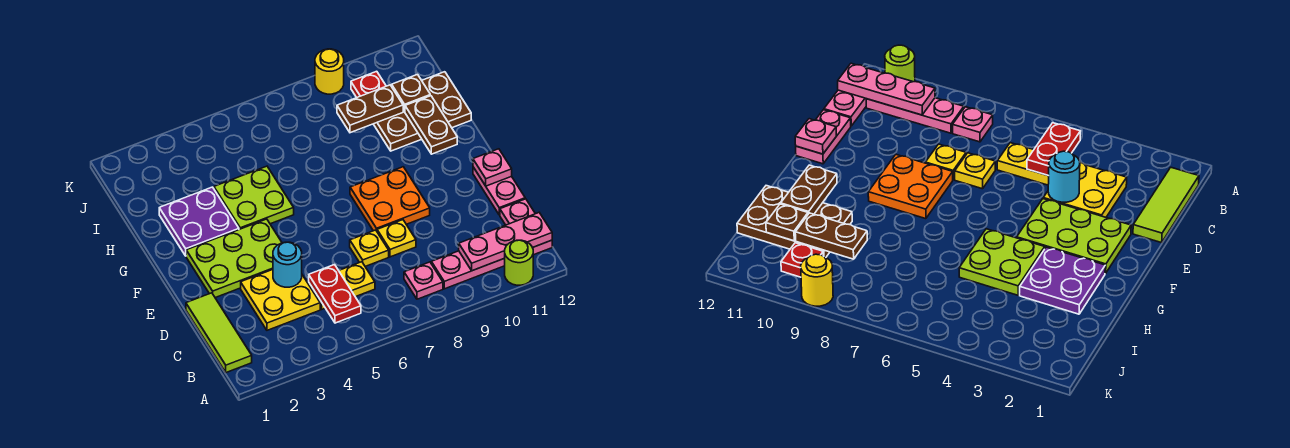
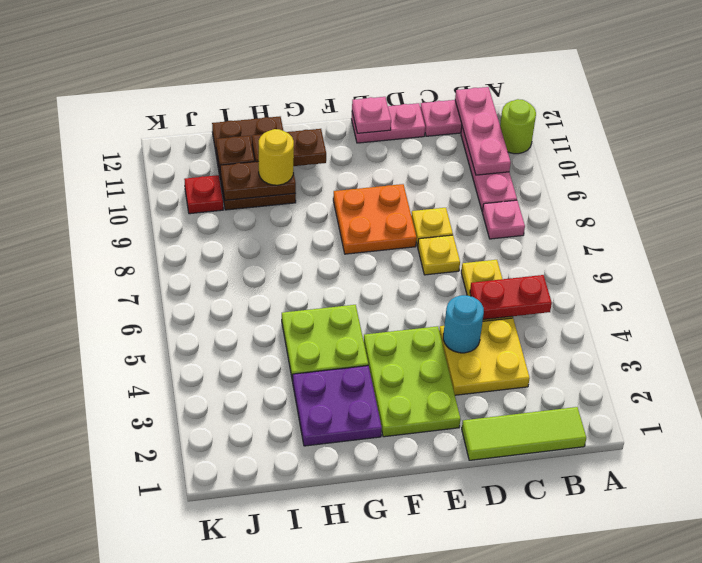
brown plate I9:I10 level 2 -> brown plate H10:I10 level 2
yellow round brick K9 level 1 -> yellow round brick H10 level 3

